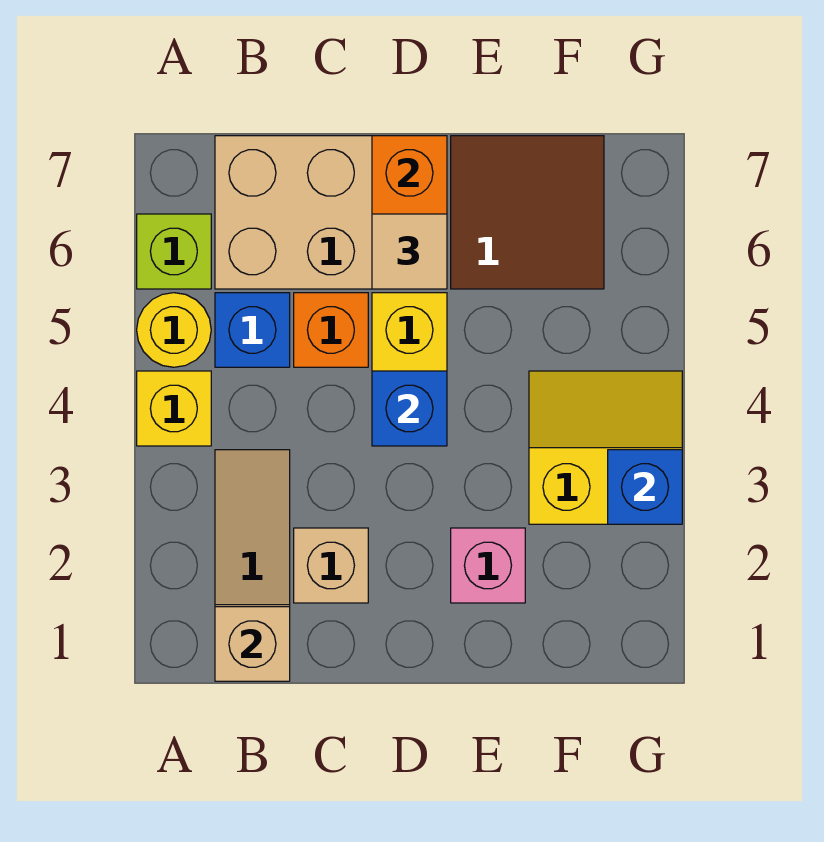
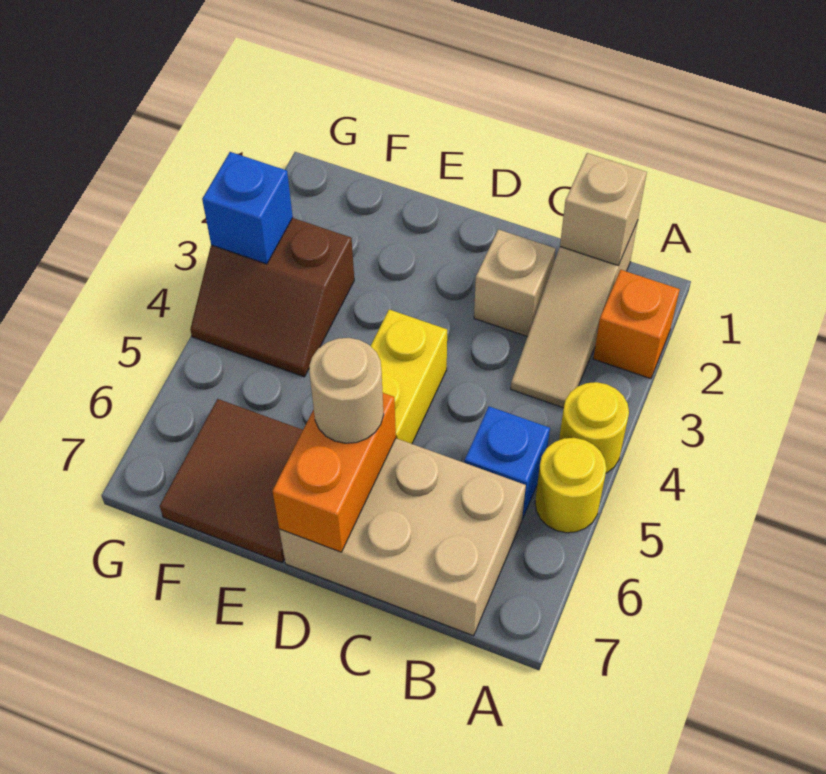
yellow brick A4 level 1 -> yellow round brick A4 level 1
lime brick A6 level 1 -> none
orange brick C5 level 1 -> orange brick A2 level 1
blue brick D4 level 2 -> none
tan tile D6 level 3 -> tan round brick D6 level 3
pink brick E2 level 1 -> none
yellow slope F3:G4 level 1 top 3 -> brown slope F3:G4 level 1 top 3

